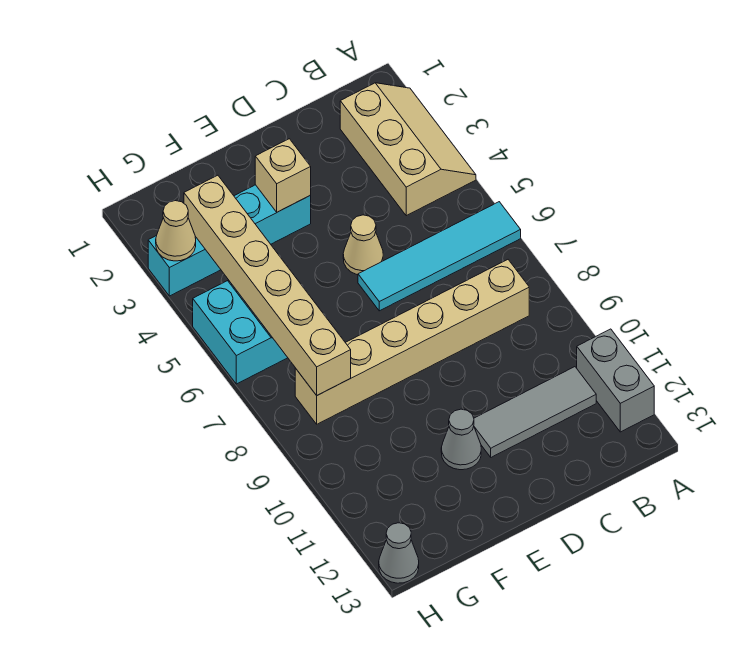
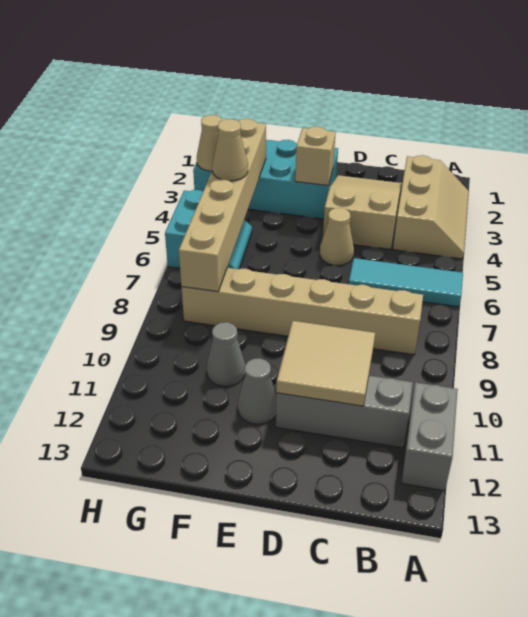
cyan tile A6:D6 level 1 -> cyan tile A6:C6 level 1
grey tile B11:D11 level 1 -> grey brick B11:D11 level 1
none -> tan slope C2:D4 level 1 top 4
none -> tan tile C10:D11 level 2
cyan brick E3:H3 level 1 -> cyan brick E2:H3 level 1
none -> tan cone G5 level 3
grey cone H13 level 1 -> grey cone F10 level 1

